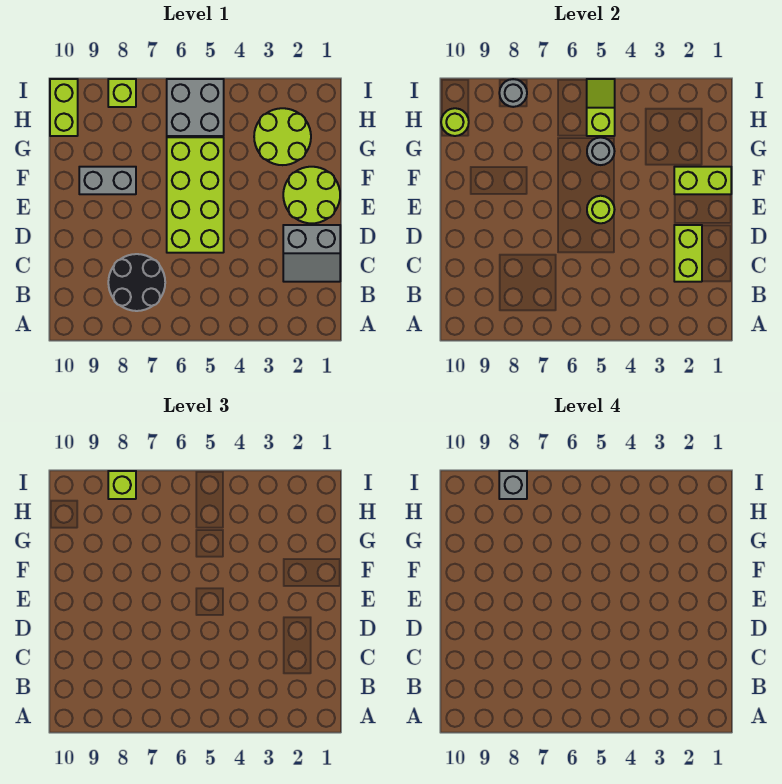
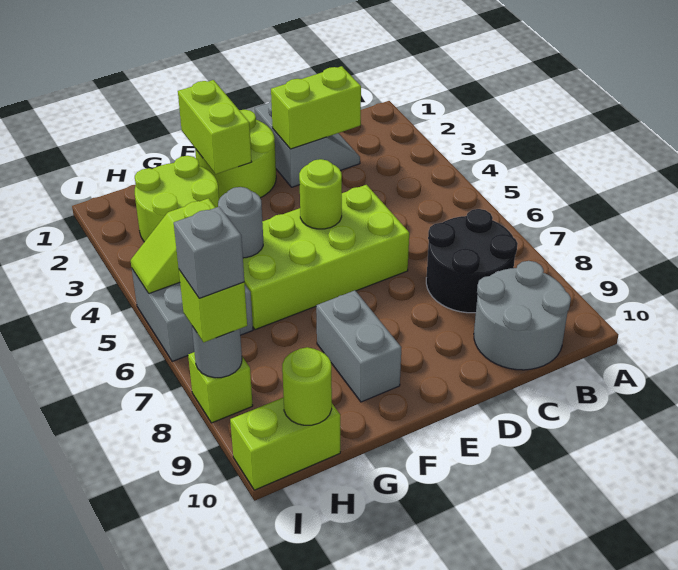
none -> grey round brick B9:C10 level 1

